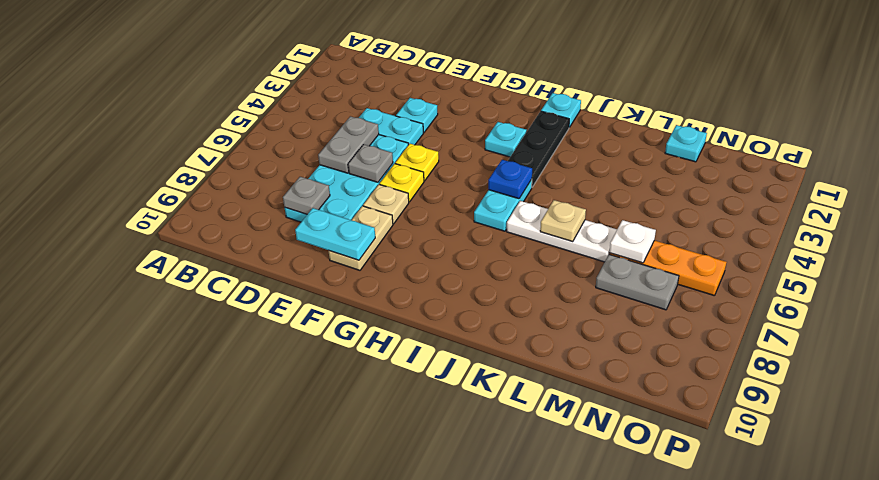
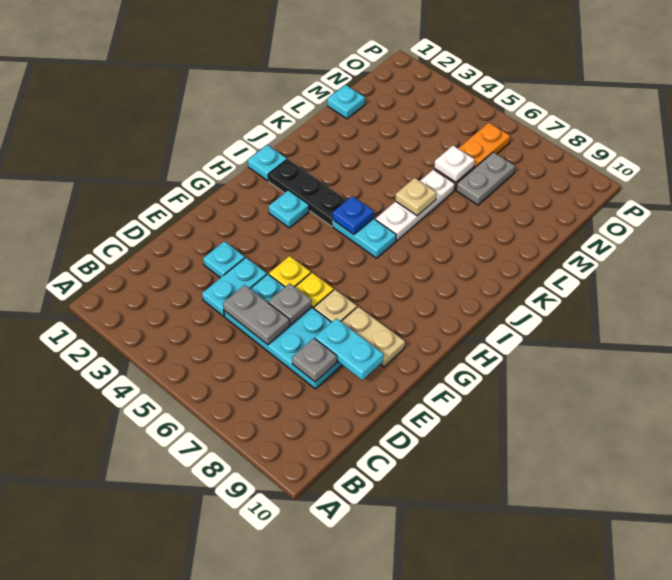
cyan plate E9:F9 level 2 -> cyan plate E8:E9 level 2

